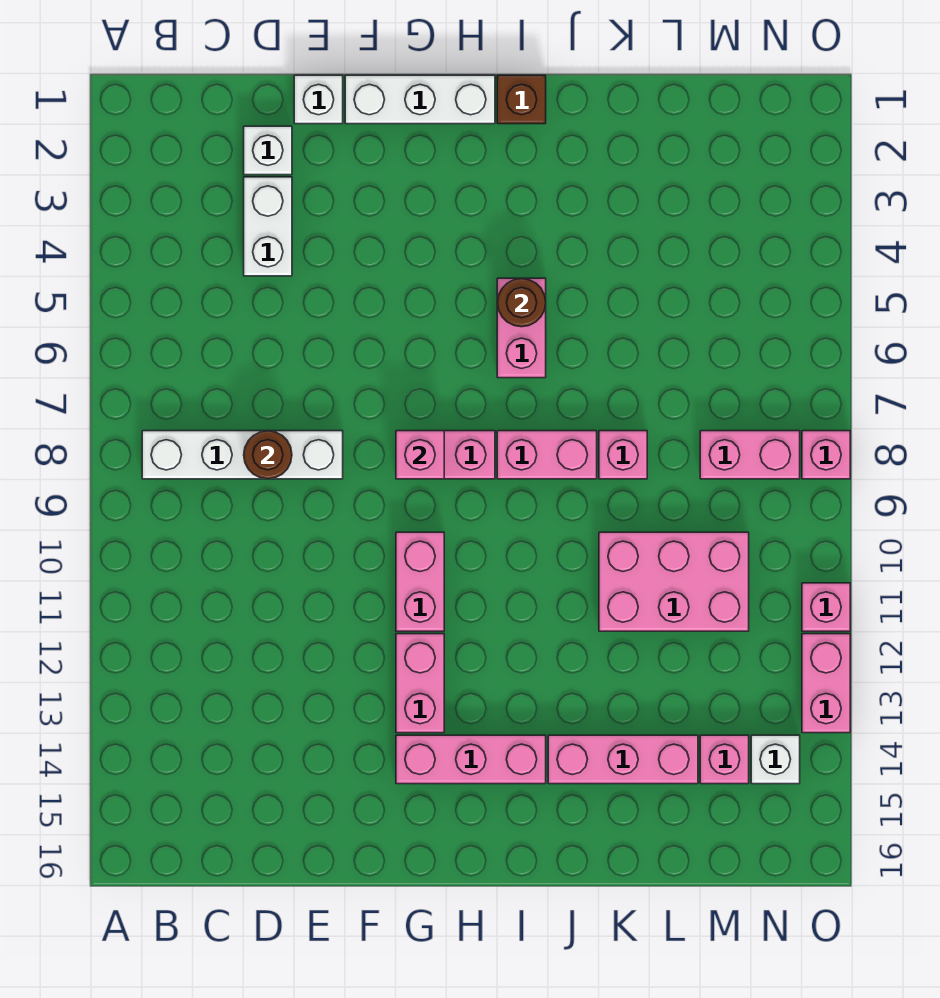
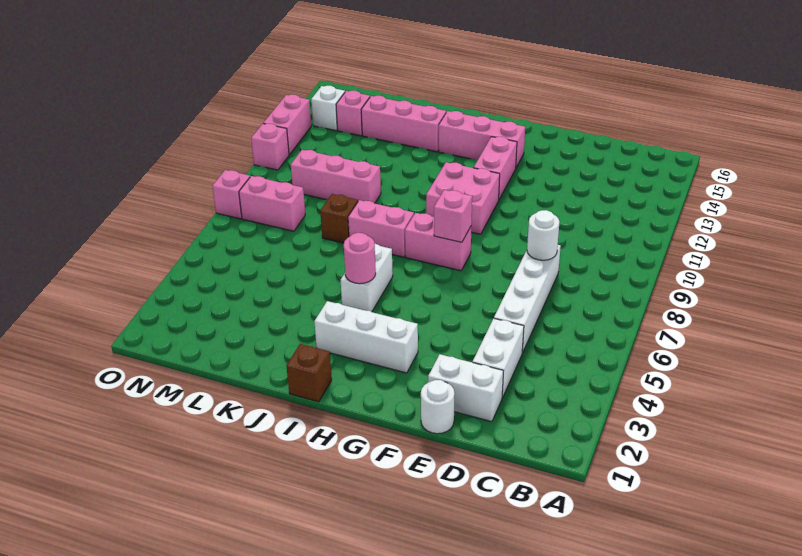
white brick B8:E8 level 1 -> white brick D5:D8 level 1
white brick D2 level 1 -> white brick D2:E2 level 1
brown round brick D8 level 2 -> white round brick D8 level 2
white brick E1 level 1 -> white round brick E1 level 1
white brick F1:H1 level 1 -> white brick G3:I3 level 1
pink brick G10:G11 level 1 -> pink brick G10:H11 level 1
pink brick I5:I6 level 1 -> white brick I5:I6 level 1
brown round brick I5 level 2 -> pink round brick I5 level 2
pink brick K8 level 1 -> brown brick K8 level 1
pink brick K10:M11 level 1 -> pink brick K10:M10 level 1

